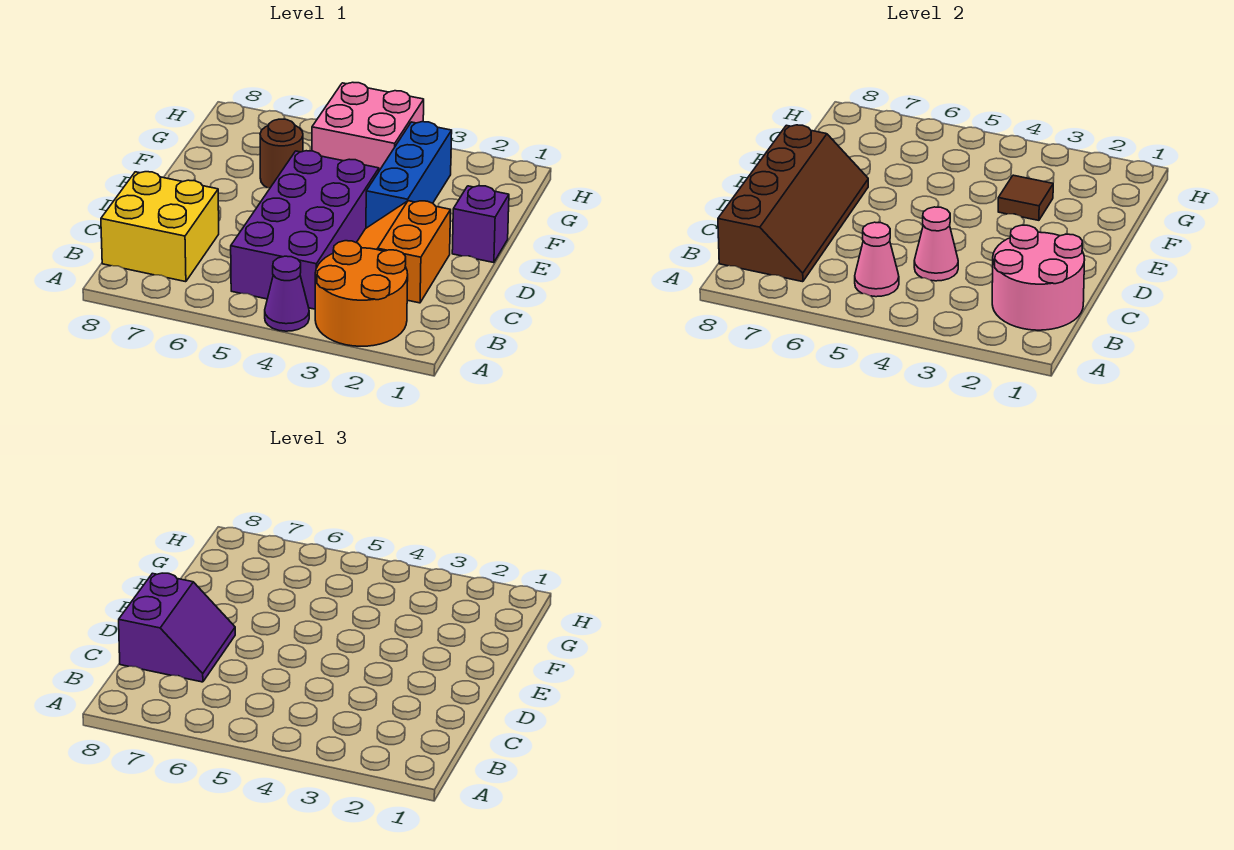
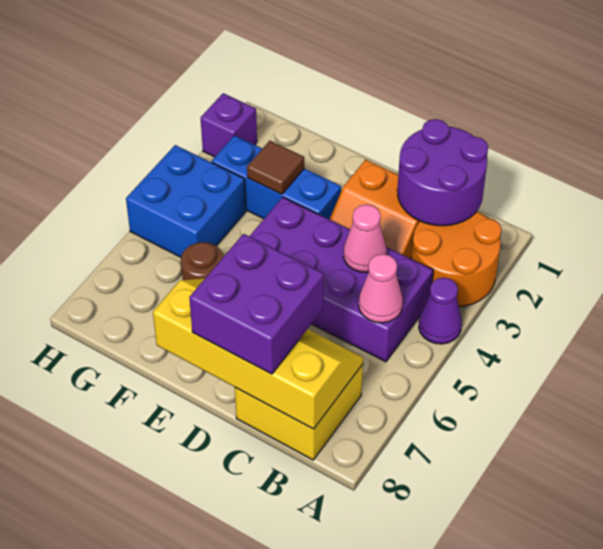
pink round brick B1:C2 level 2 -> purple round brick B1:C2 level 2
brown slope B7:E8 level 2 top 8 -> yellow slope B7:E8 level 2 top 8
purple slope C7:D8 level 3 top 8 -> purple brick C7:D8 level 3
purple brick E1 level 1 -> purple brick H2 level 1
pink brick G4:H5 level 1 -> blue brick G4:H5 level 1

